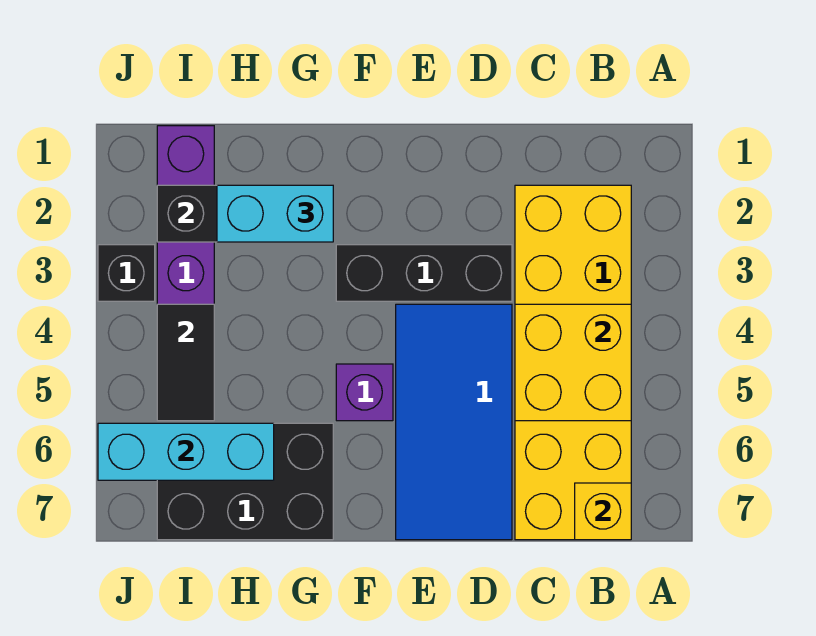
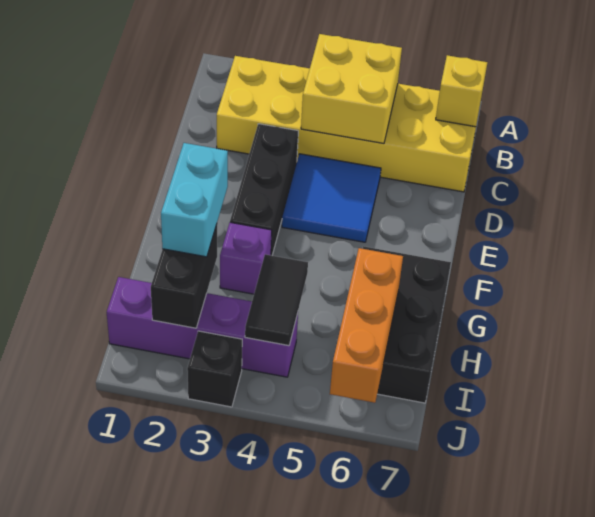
blue tile D4:E7 level 1 -> blue tile D4:E5 level 1
purple brick F5 level 1 -> purple brick G3 level 1
cyan brick H6:J6 level 2 -> orange brick H6:J6 level 2
black tile I4:I5 level 2 -> black tile H4:I4 level 2

